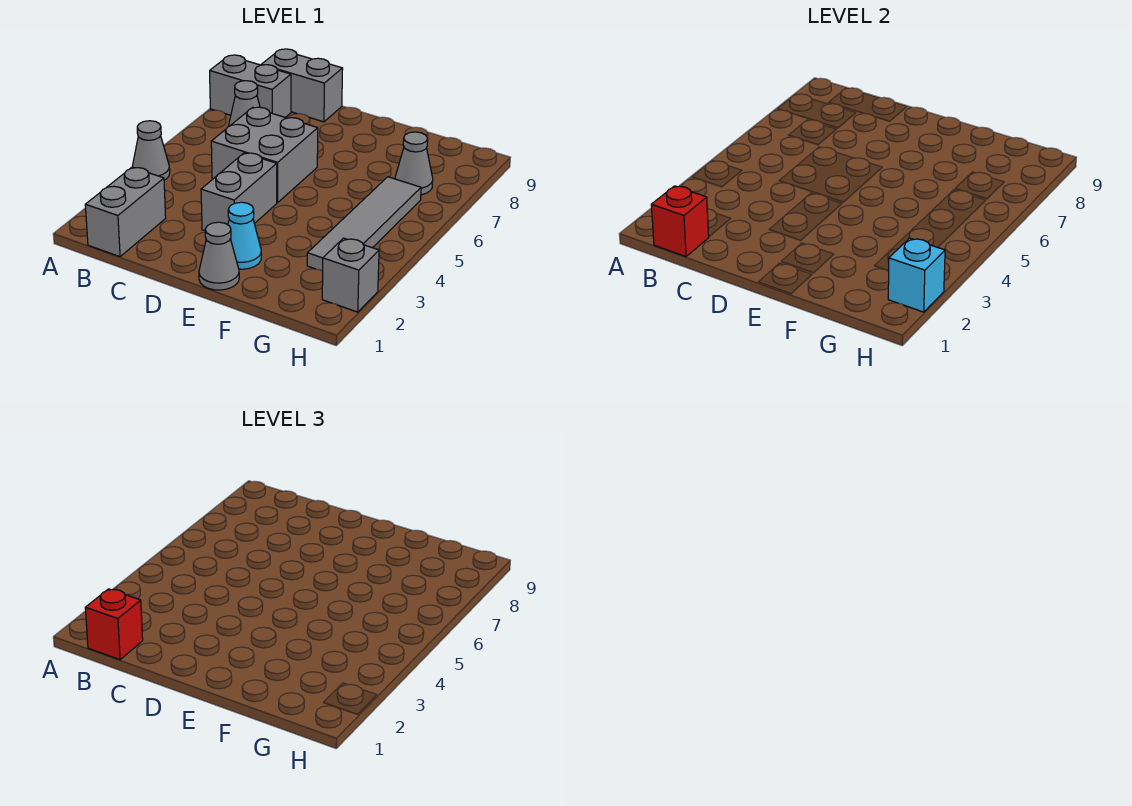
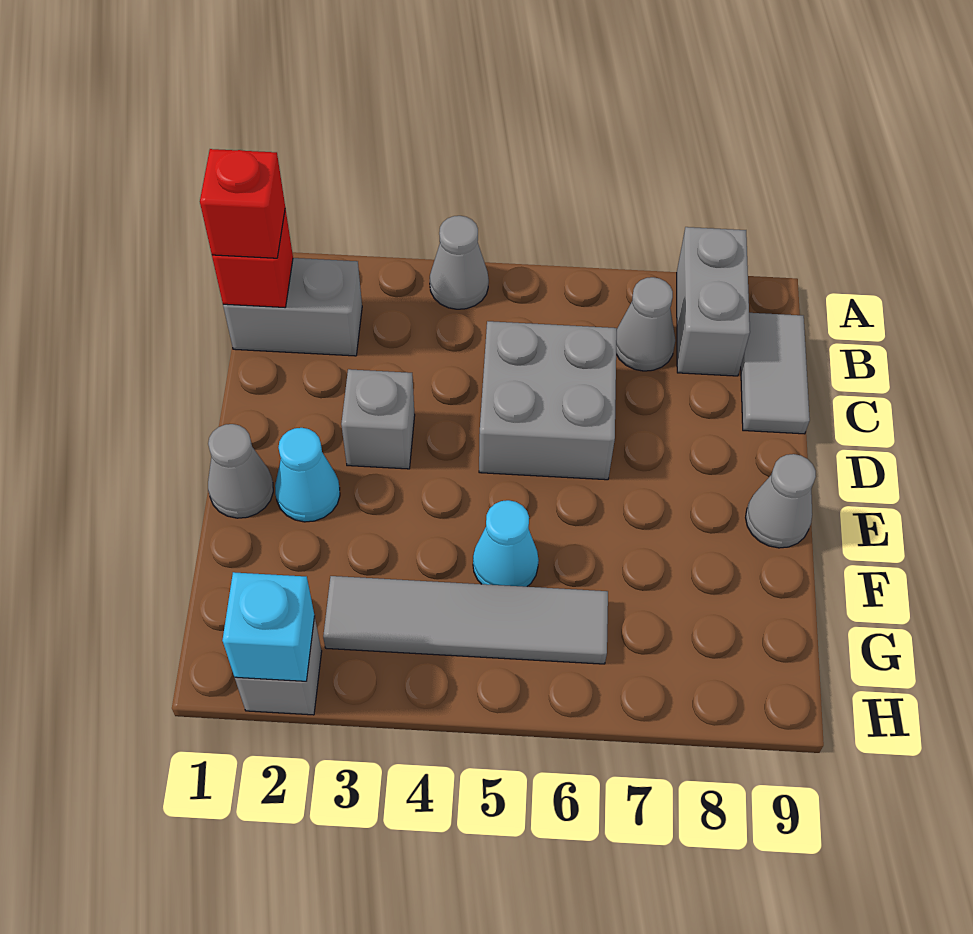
grey brick B9:C9 level 1 -> grey tile B9:C9 level 1
grey brick D3:D4 level 1 -> grey brick D3 level 1
none -> cyan cone F5 level 1
grey cone G7 level 1 -> grey cone E9 level 1

